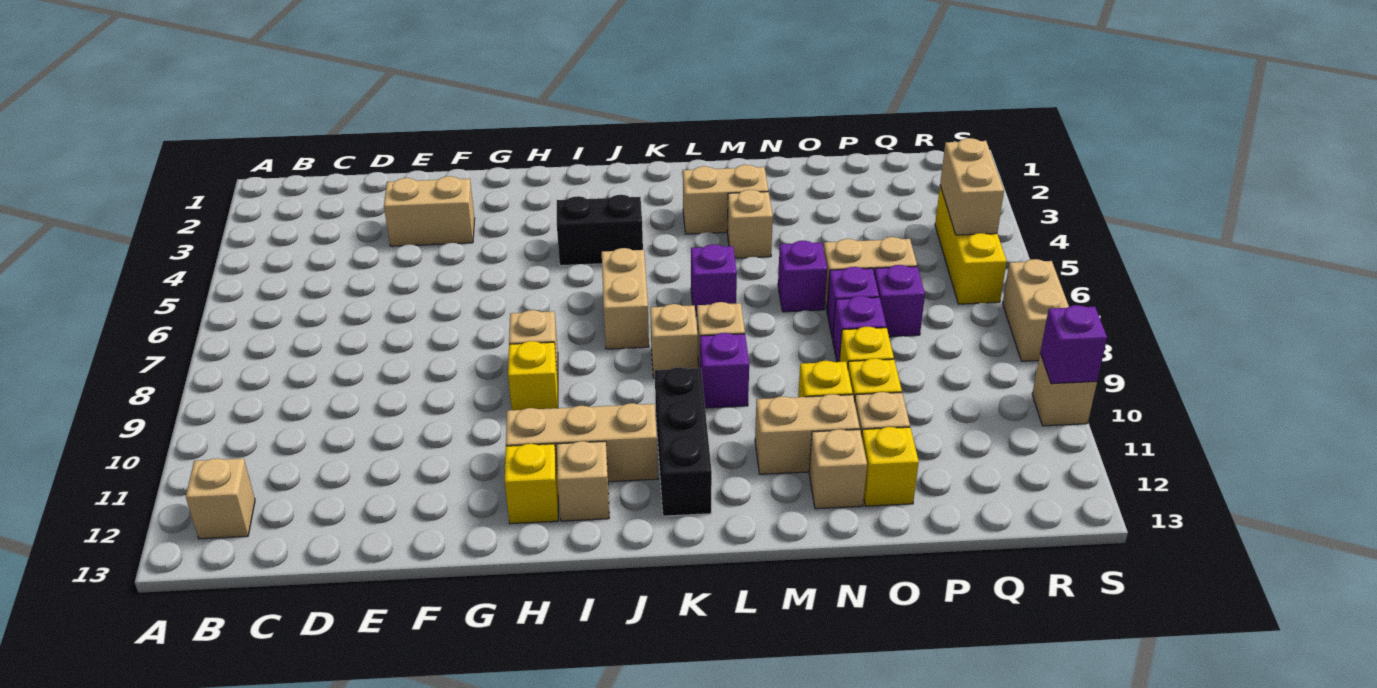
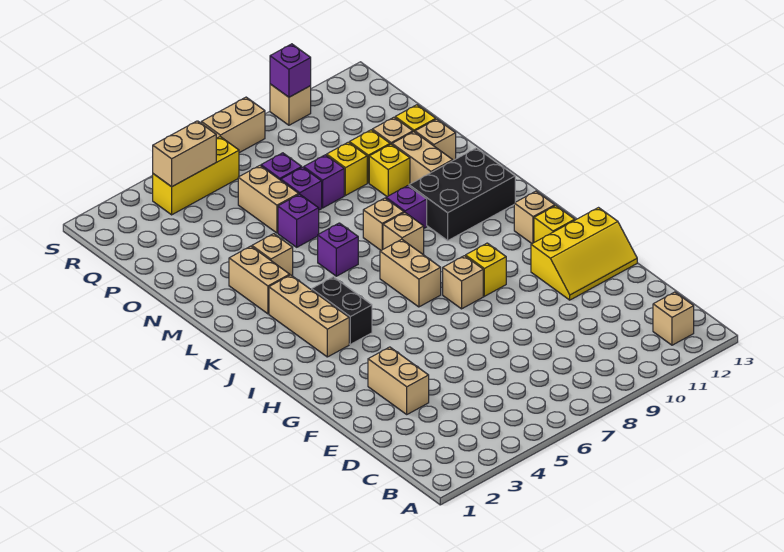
none -> yellow slope F11:G13 level 1 top G
tan brick H11:J11 level 1 -> tan brick I3:K3 level 1
tan brick J6:J7 level 1 -> tan brick I7:J7 level 1
black brick K10:K12 level 1 -> black brick K10:L12 level 1

